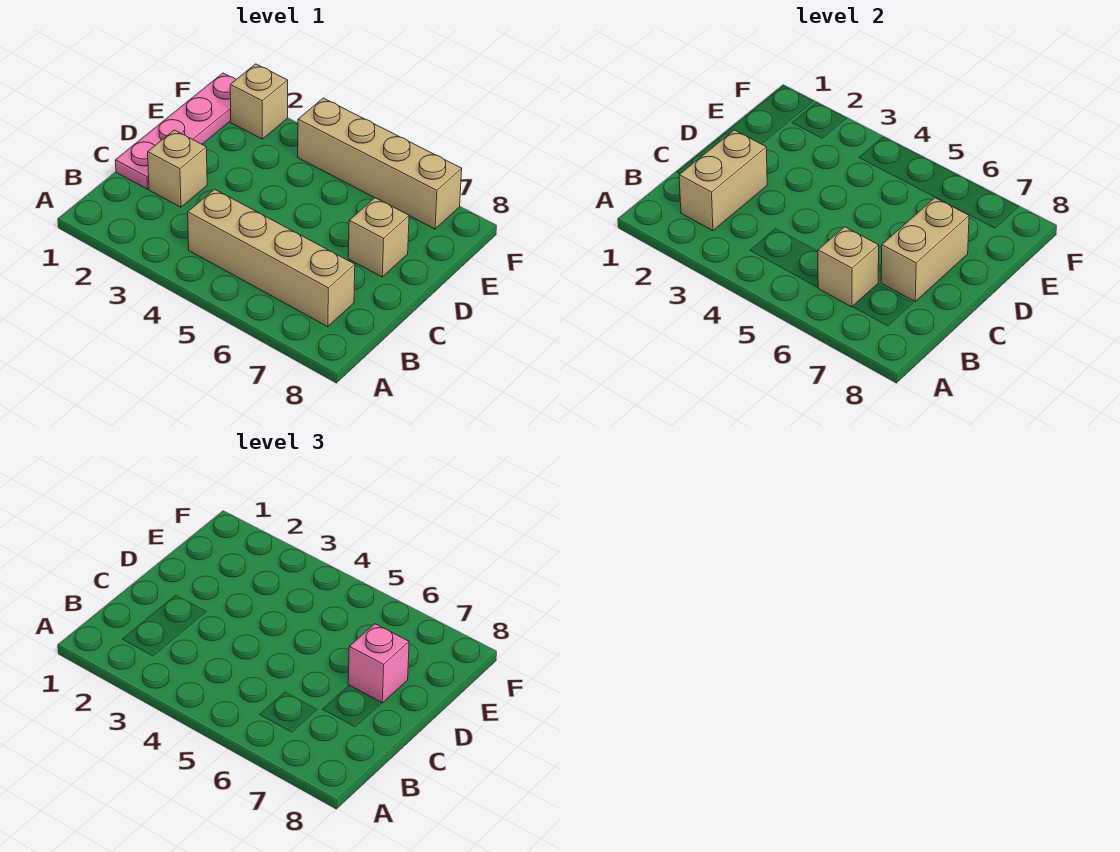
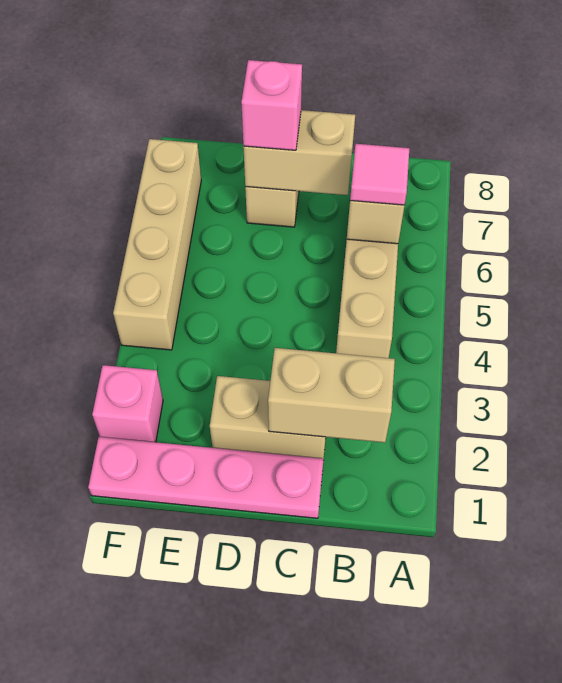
none -> pink tile B6 level 3
tan brick C2 level 1 -> tan brick C2:D2 level 1
tan brick F2 level 1 -> pink brick F2 level 1

